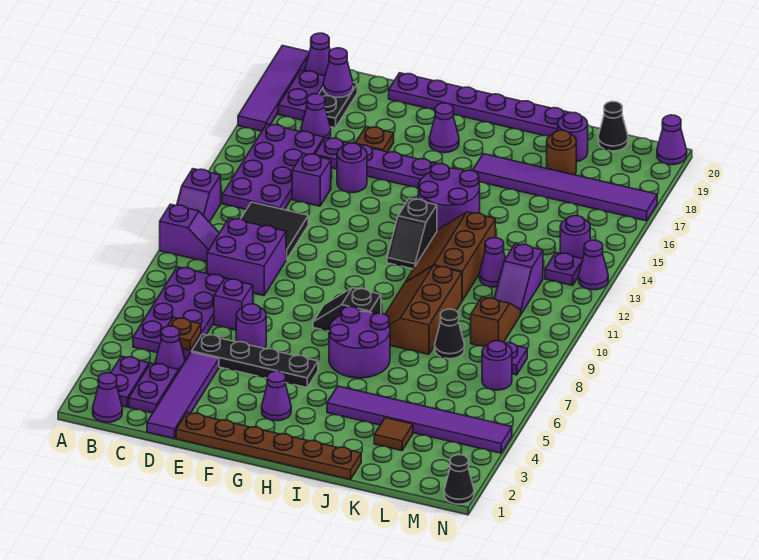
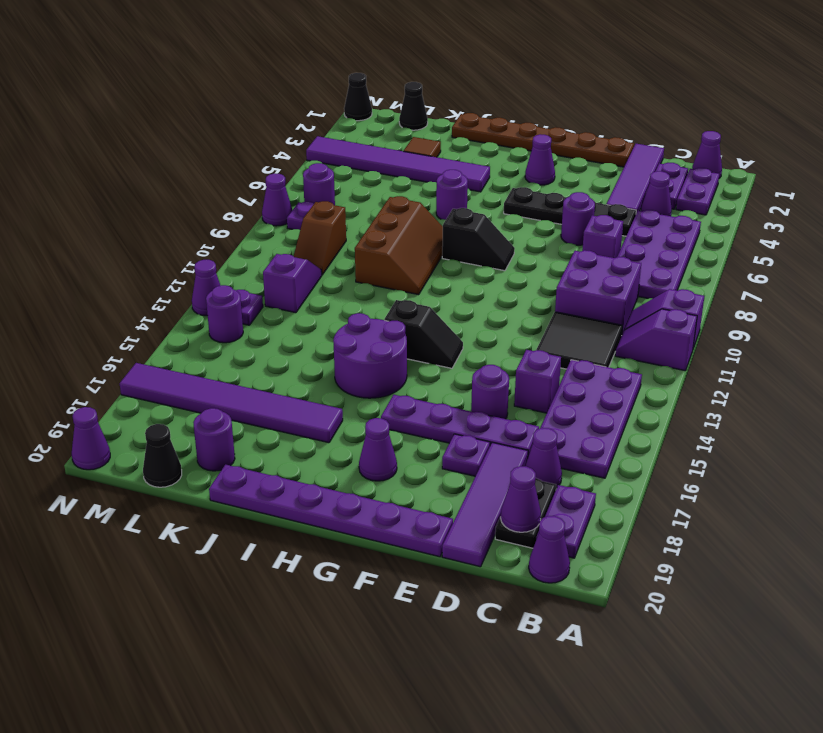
purple slope A11:A12 level 1 top 12 -> purple slope A11:B11 level 1 top A
purple tile A17:A20 level 1 -> purple tile D17:D20 level 1
brown plate C5 level 2 -> none
brown plate E17 level 1 -> purple plate E17 level 1
purple round brick H6:I7 level 1 -> purple round brick I6 level 1
black slope H12:H13 level 1 top 13 -> black slope G13:H13 level 1 top H
brown slope I11:J13 level 1 top J -> none
black cone K8 level 1 -> black cone L1 level 1
purple cone K12 level 1 -> purple cone N8 level 1
brown round brick K18 level 1 -> none

